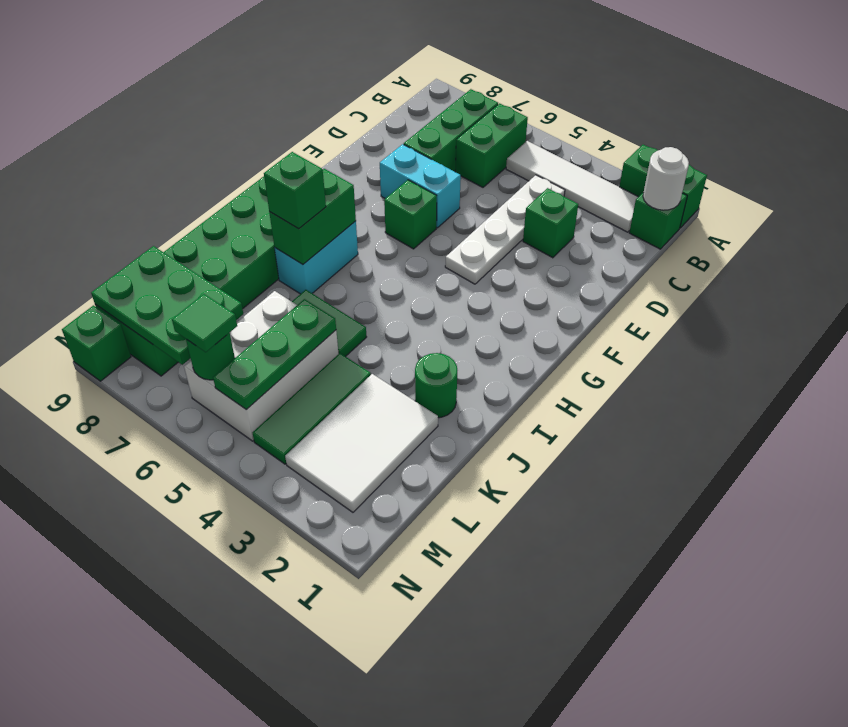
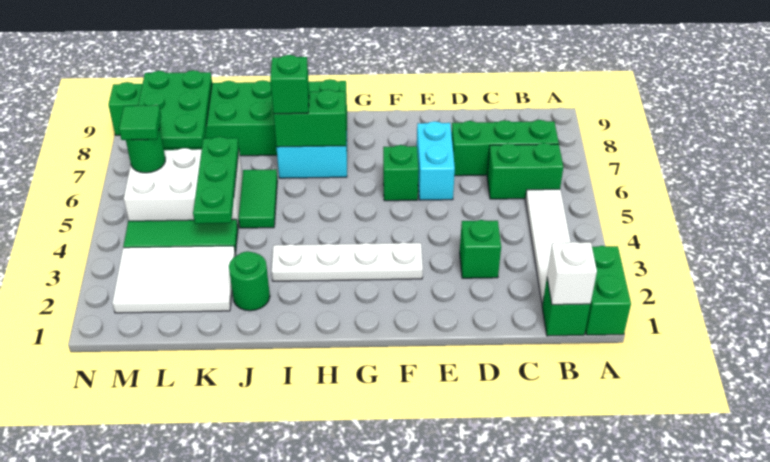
white round brick B1 level 2 -> white brick B1 level 2
white plate C4:F4 level 1 -> white plate F3:I3 level 1
green plate K5:M5 level 2 -> green plate K4:K6 level 2

